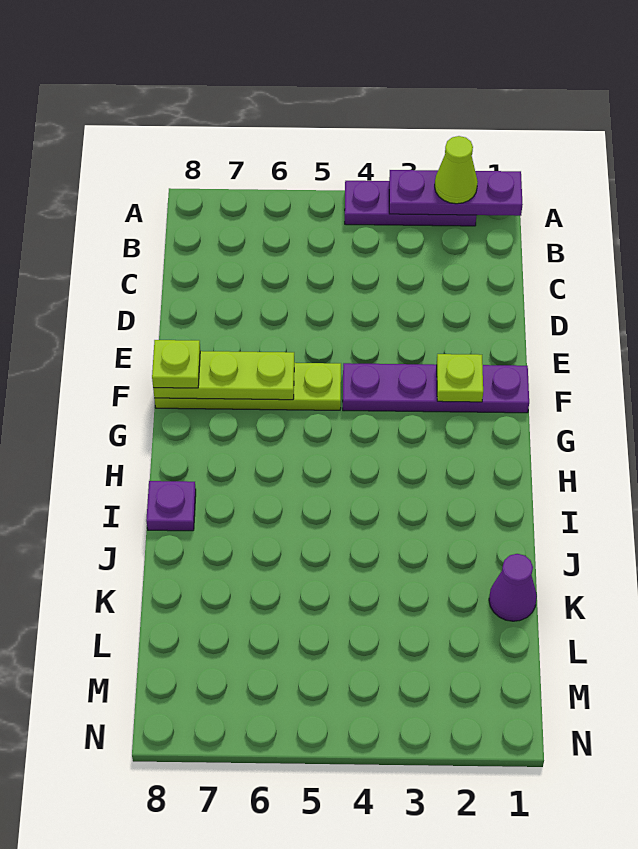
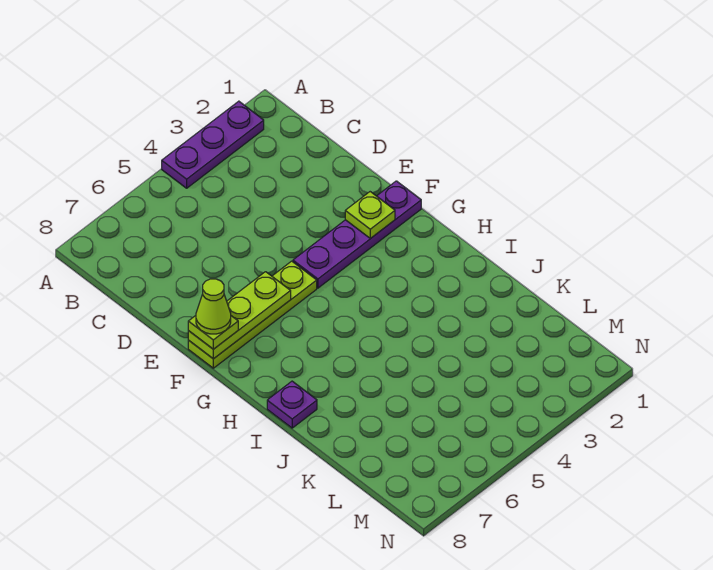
purple plate A1:A3 level 2 -> none
lime cone A2 level 3 -> lime cone F8 level 4
purple cone K1 level 1 -> none

